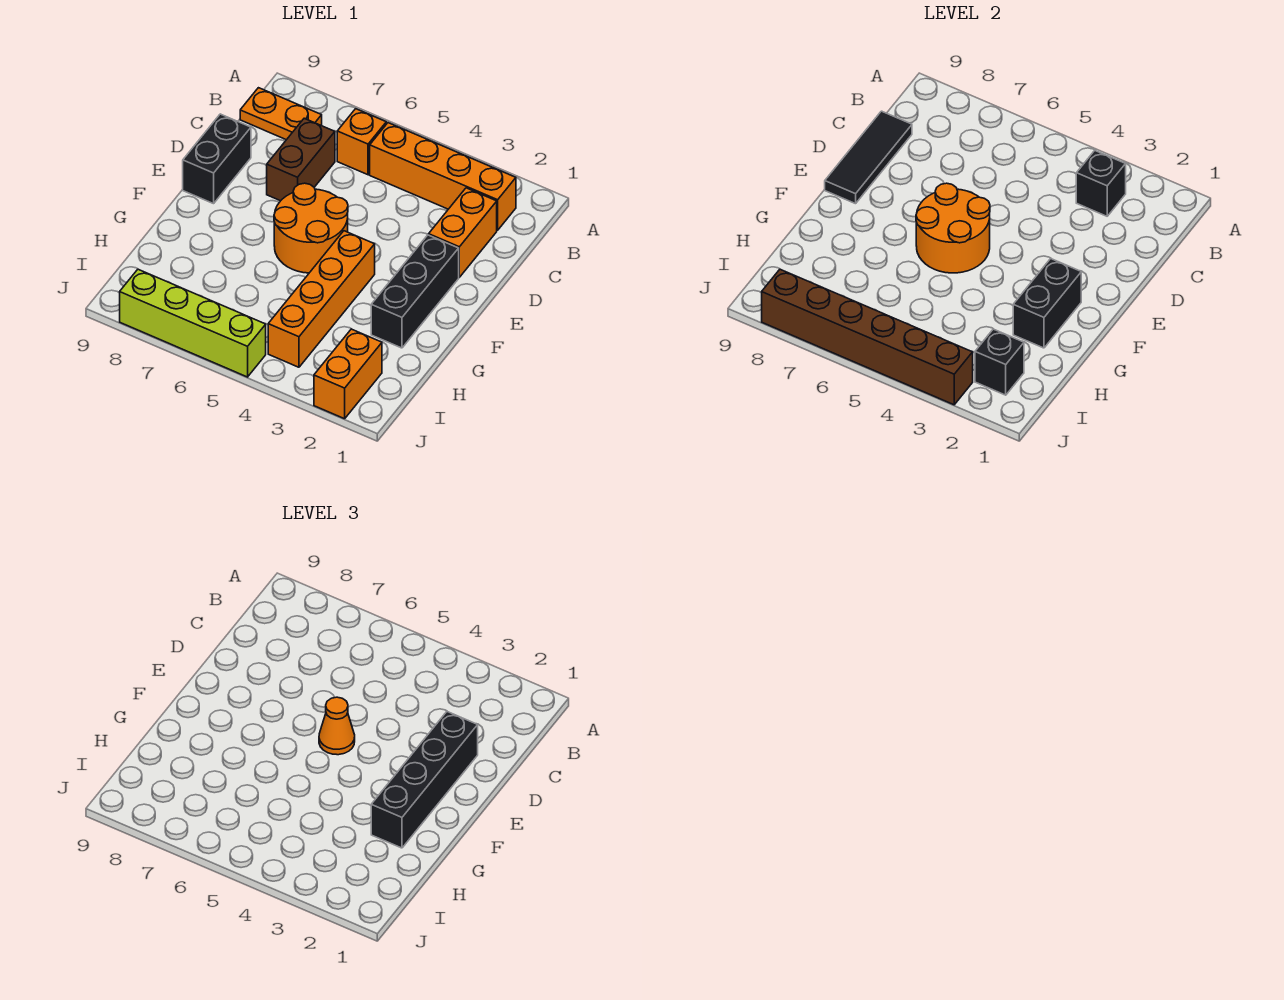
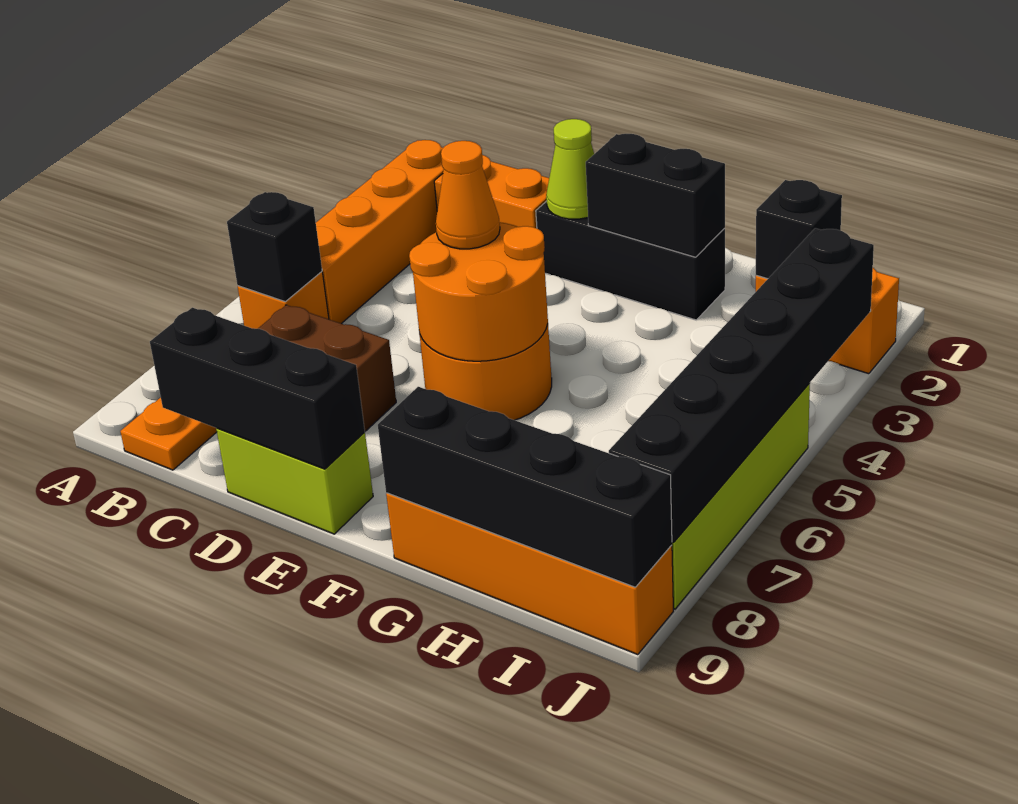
black brick B3 level 2 -> black brick B6 level 2
black tile C9:E9 level 2 -> black brick C9:E9 level 2
black brick D2:G2 level 3 -> black brick G9:J9 level 2
black brick D9:E9 level 1 -> lime brick D9:E9 level 1
none -> lime cone E2 level 2
orange brick F4:I4 level 1 -> orange brick G9:J9 level 1
brown brick J3:J8 level 2 -> black brick J3:J8 level 2

